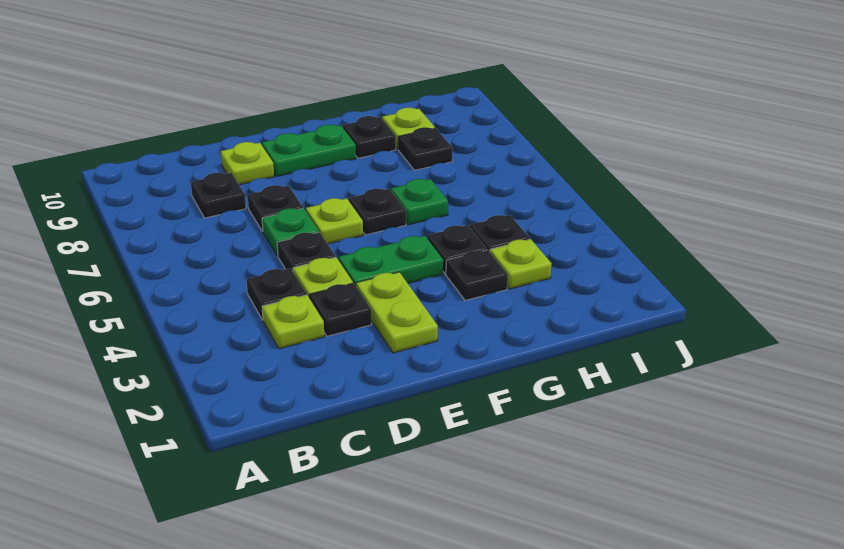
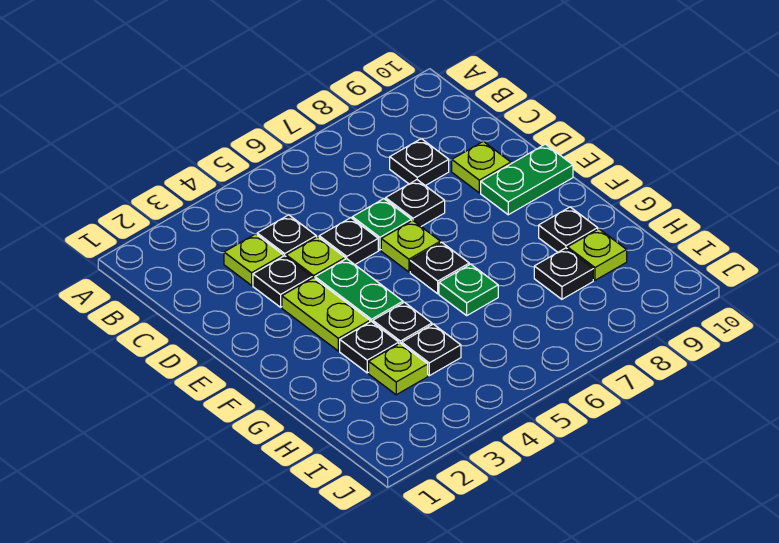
lime plate E2:E3 level 1 -> lime plate E3:F3 level 1
green plate E9:F9 level 1 -> green plate E9:E10 level 1

